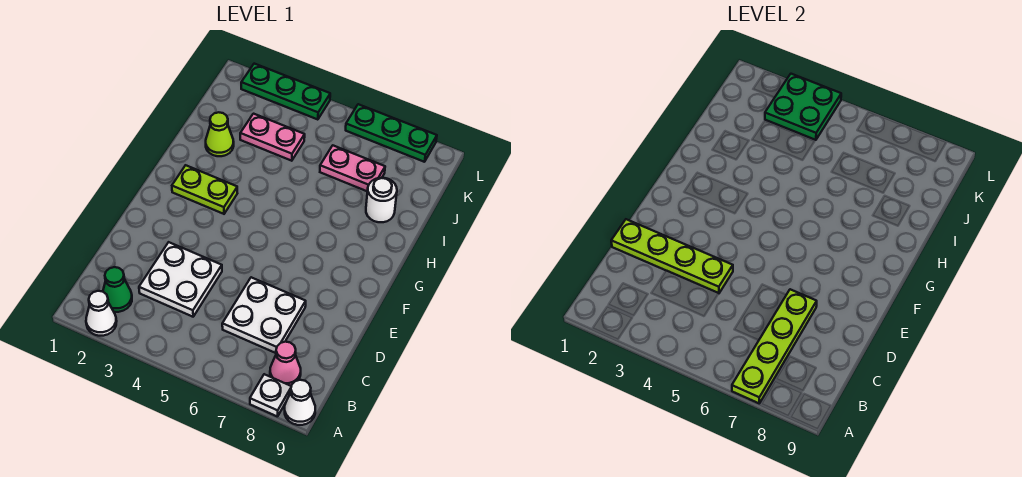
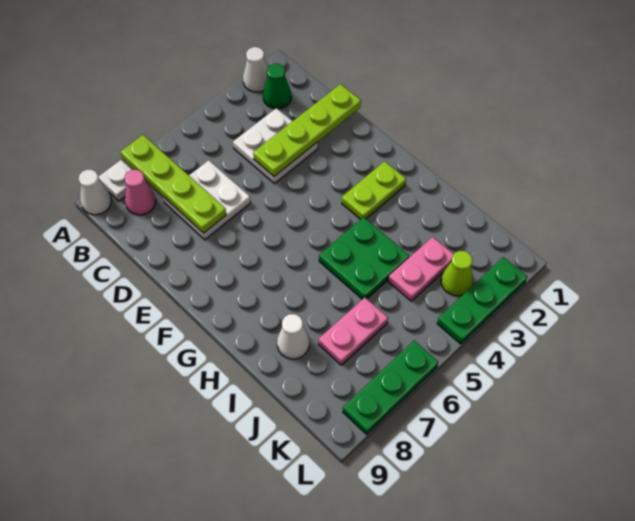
lime cone I2 level 1 -> lime cone K3 level 1
white round brick I8 level 1 -> white cone I8 level 1
green plate K3:L4 level 2 -> green plate H4:I5 level 1

